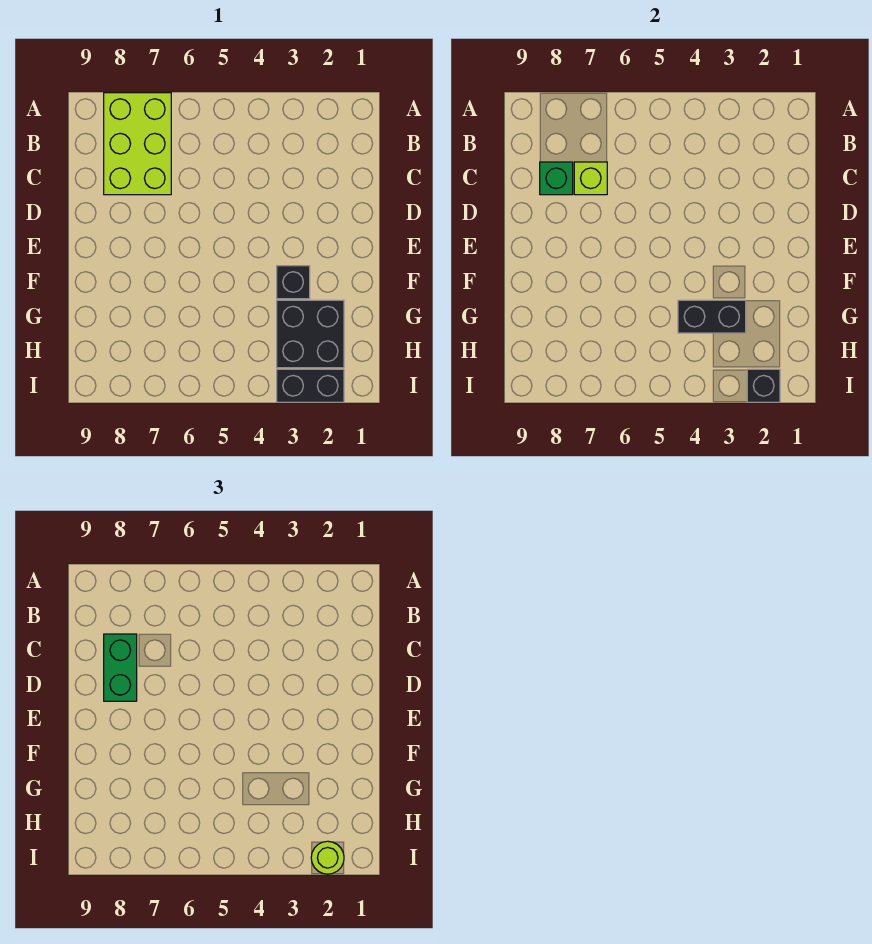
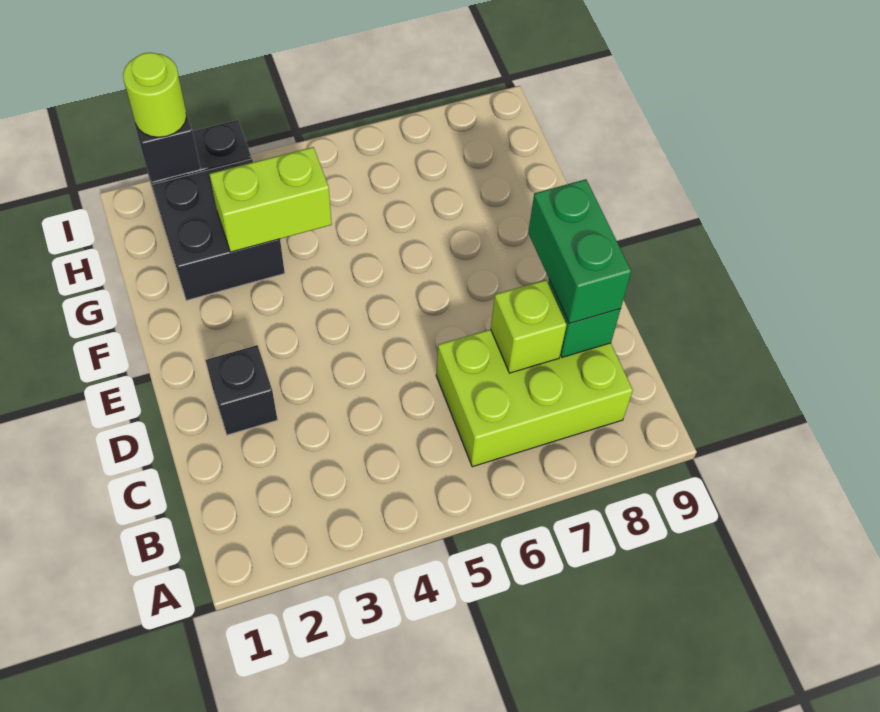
lime brick A7:C8 level 1 -> lime brick B6:C8 level 1
black brick F3 level 1 -> black brick D2 level 1
black brick G3:G4 level 2 -> lime brick G3:G4 level 2

